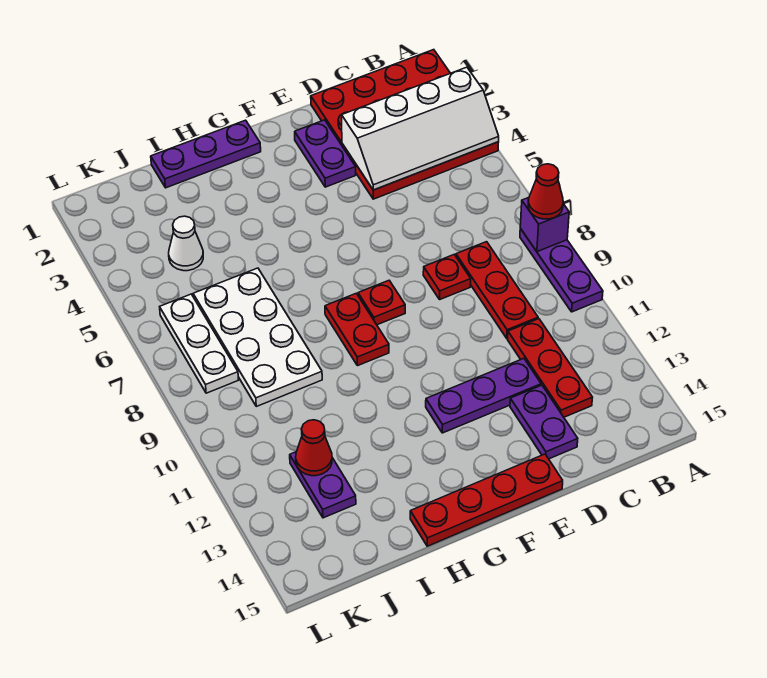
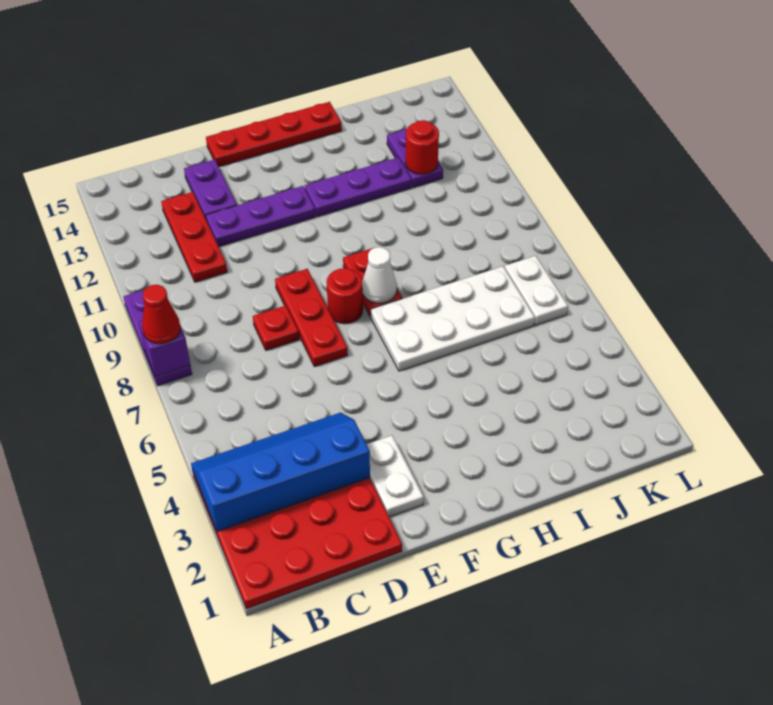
white slope A3:D4 level 2 top 3 -> blue slope A3:D4 level 2 top 3
red plate C8:C10 level 1 -> red plate E7:E9 level 1
purple plate E2:E3 level 1 -> white plate E2:E3 level 1
red plate F8 level 1 -> red round brick F8 level 1
purple plate G1:I1 level 1 -> purple plate G12:I12 level 1
white plate I6:J9 level 1 -> white plate G6:J7 level 1
white cone J4 level 1 -> white cone G8 level 2
red cone J12 level 2 -> red round brick J12 level 2
white plate K6:K8 level 1 -> white plate K6:K7 level 1

